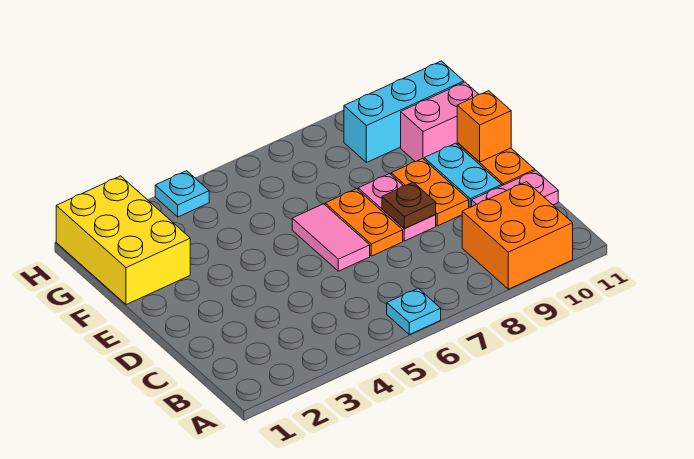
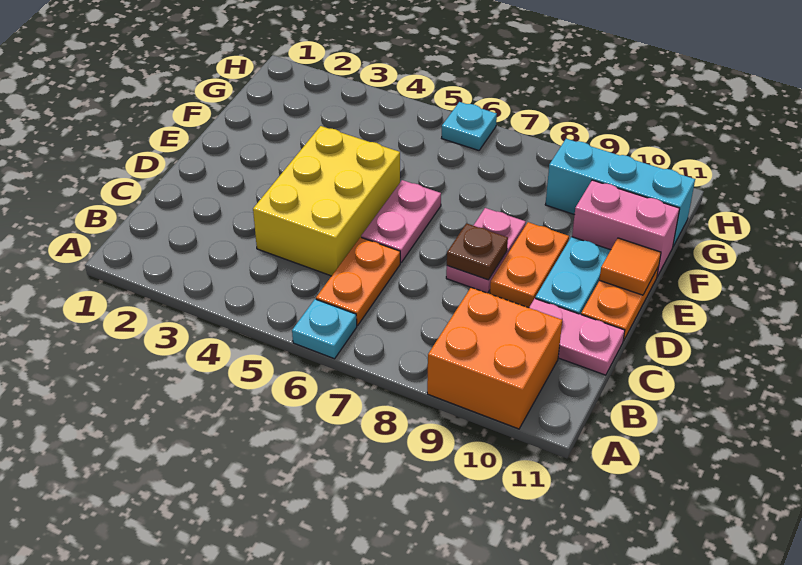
pink tile D6:E6 level 1 -> pink plate D6:E6 level 1
orange plate D7:E7 level 1 -> orange plate B6:C6 level 1
orange brick E11 level 2 -> orange tile E11 level 2
yellow brick F1:H2 level 1 -> yellow brick C4:E5 level 1
cyan plate H4 level 1 -> cyan plate H6 level 1

